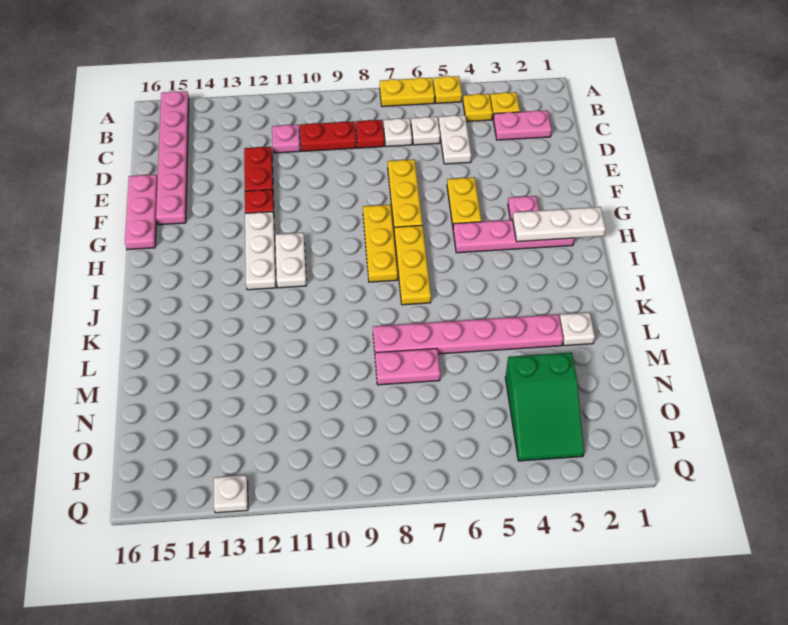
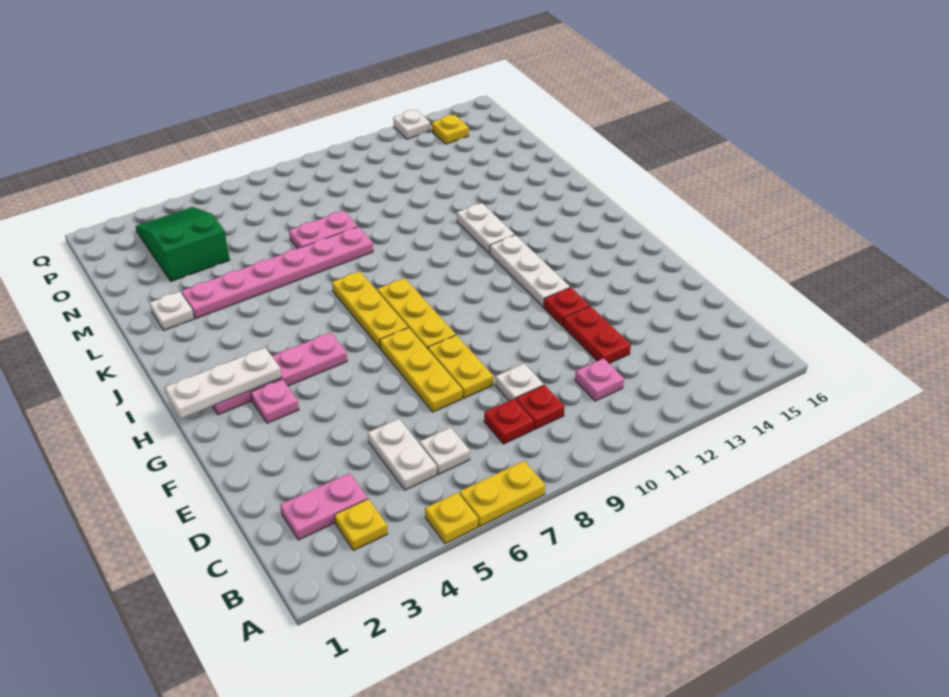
pink plate A15:F15 level 1 -> none
yellow plate B4 level 1 -> yellow plate P14 level 1
white plate C7 level 1 -> white plate D9 level 1
red plate C9:C10 level 1 -> red plate C9 level 1
pink plate E16:G16 level 1 -> none
yellow plate F5:G5 level 1 -> yellow plate E8:F8 level 1
white plate H11:I11 level 1 -> white plate J12:K12 level 1

